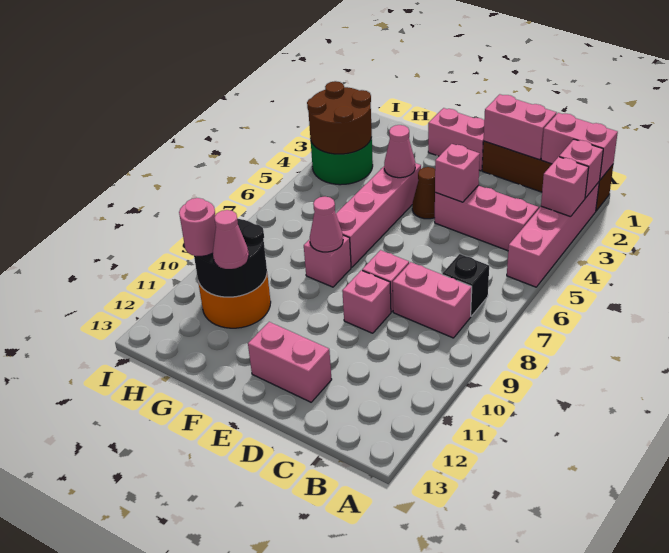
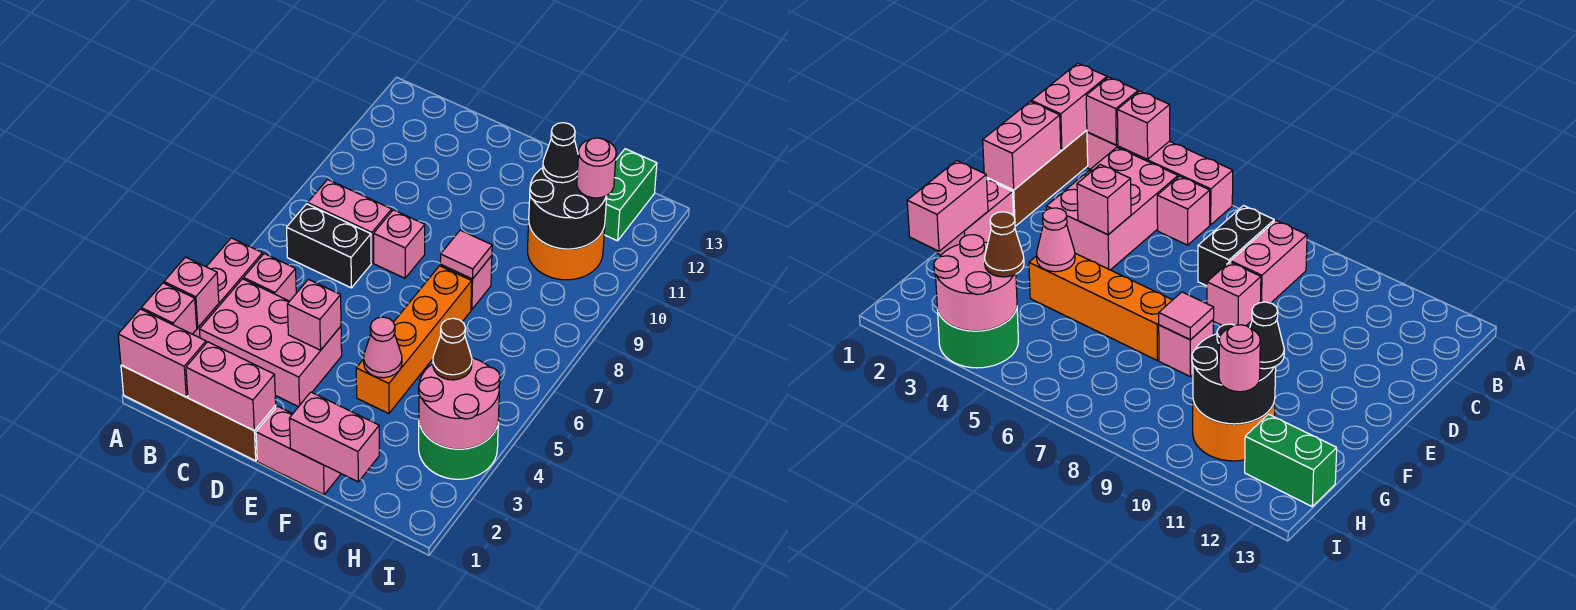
pink brick B4:D4 level 1 -> pink brick B3:D4 level 1
black brick B7 level 1 -> black brick B7:C7 level 1
pink brick D9 level 1 -> pink brick B5 level 1
pink brick D12:E12 level 1 -> pink brick F1:G1 level 2
brown cone E4 level 1 -> brown cone H4 level 3
pink brick F4:F7 level 1 -> orange brick F4:F7 level 1
pink cone F8 level 2 -> pink tile F8 level 2
pink cone G11 level 3 -> black cone G11 level 3
brown round brick H3:I4 level 2 -> pink round brick H3:I4 level 2
none -> green brick H12:H13 level 1

